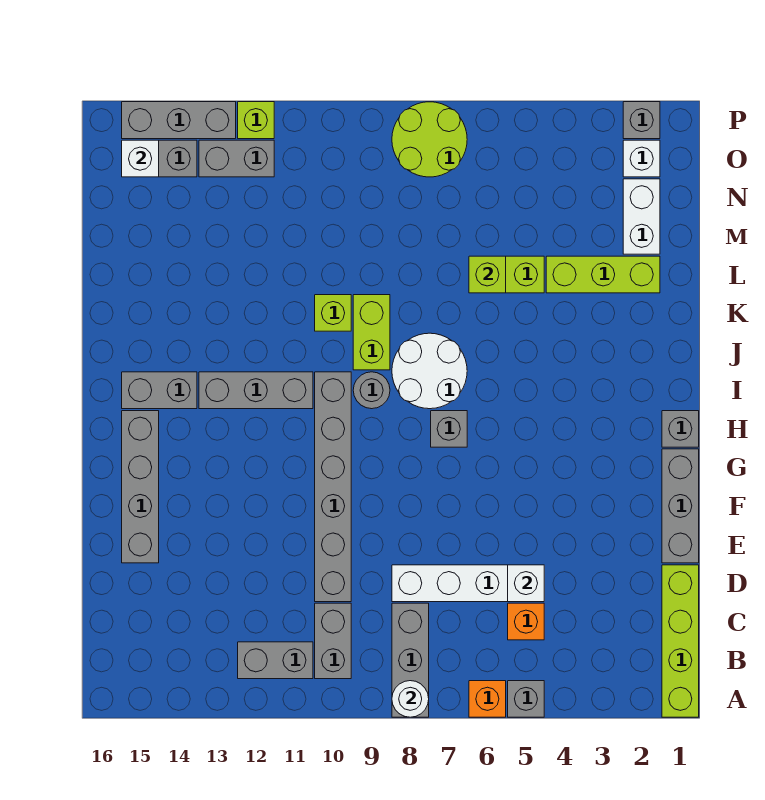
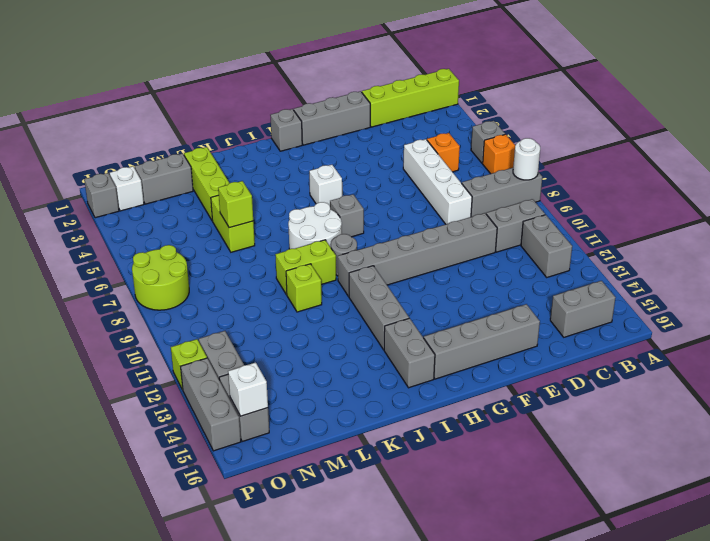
none -> grey brick B15:C15 level 1
white brick D5 level 2 -> white brick H5 level 1
white brick M2:N2 level 1 -> grey brick M2:N2 level 1

